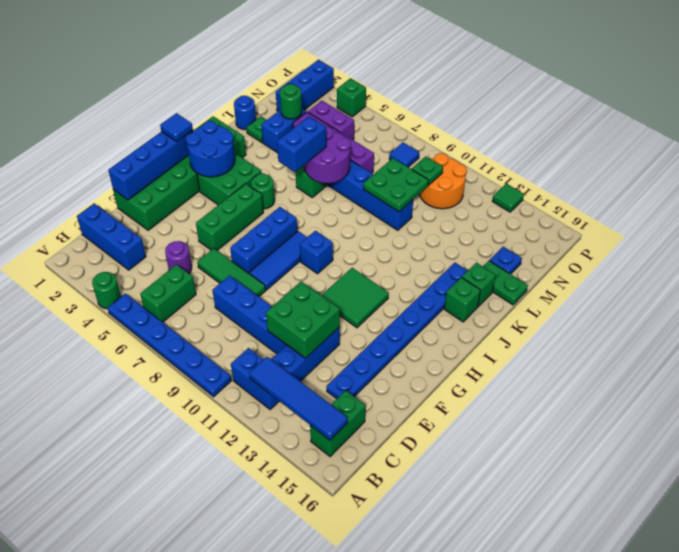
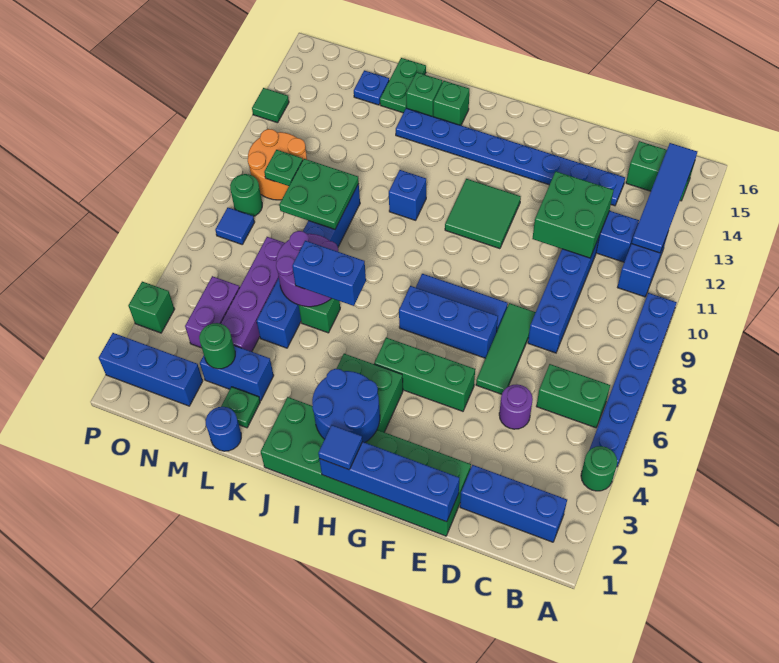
blue brick C1:C3 level 1 -> blue brick B2:D2 level 1
blue brick H9 level 1 -> blue brick J11 level 1
green round brick I5 level 1 -> green round brick O9 level 1

